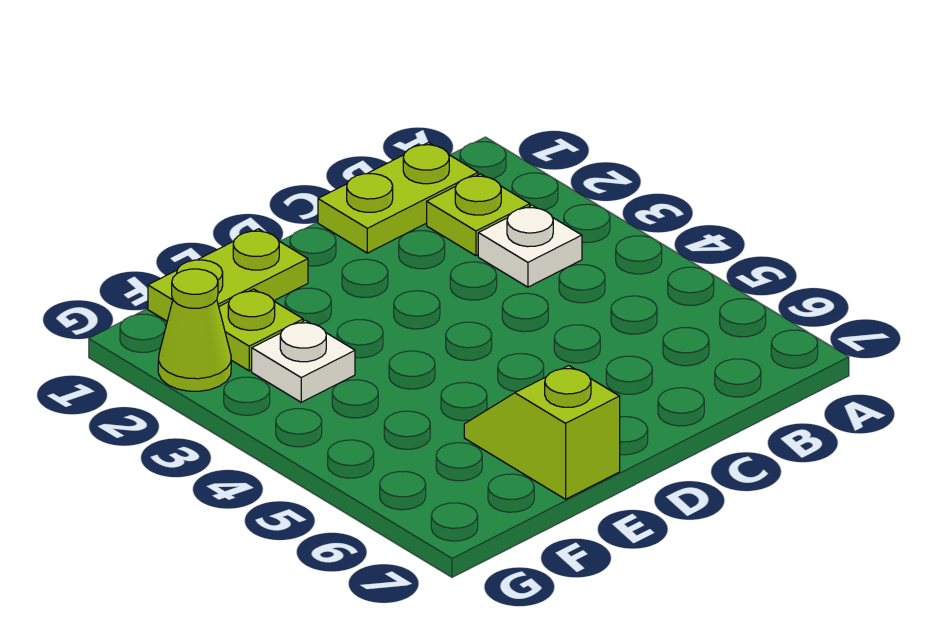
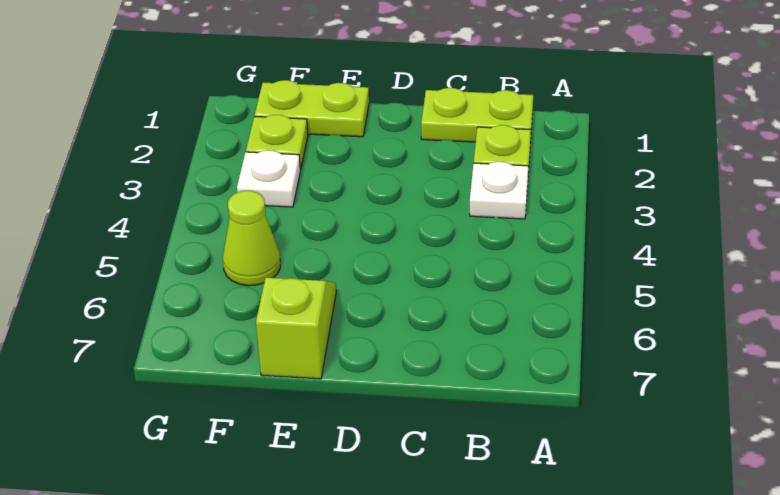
lime cone G2 level 1 -> lime cone F5 level 1

